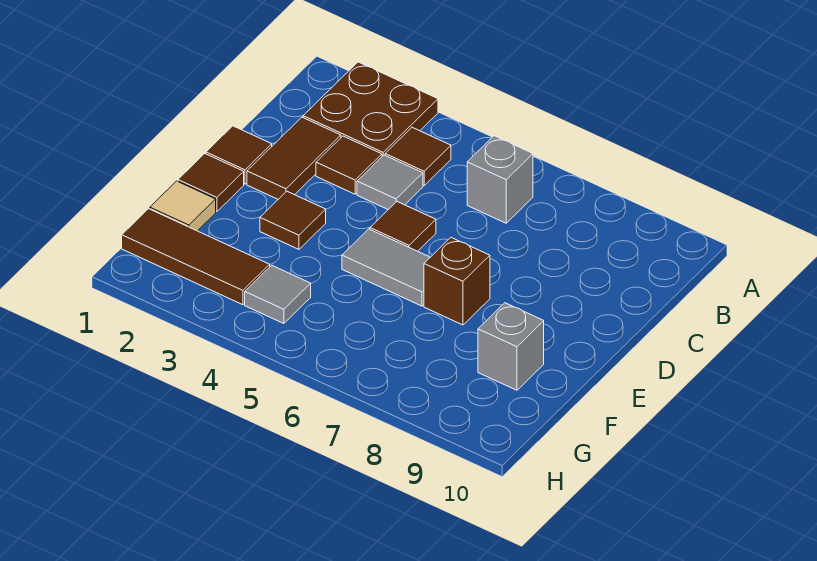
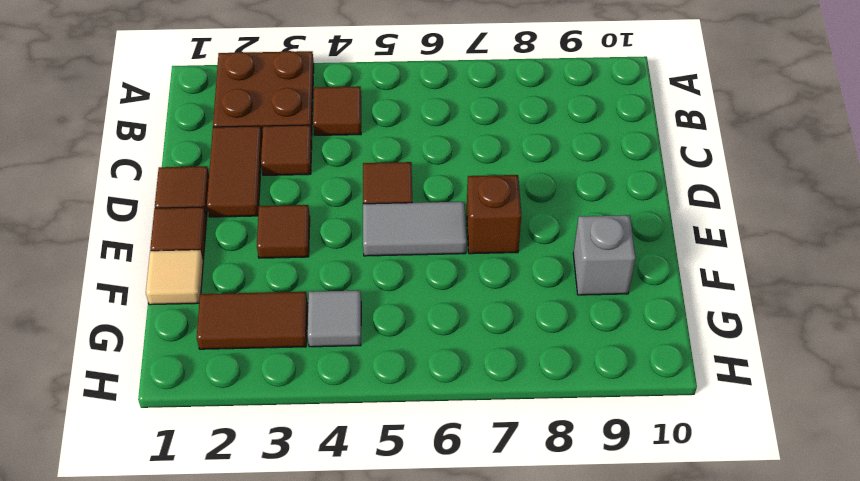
grey brick B6 level 1 -> none
grey tile C4 level 1 -> none
brown tile G1:G3 level 1 -> brown tile G2:G3 level 1

